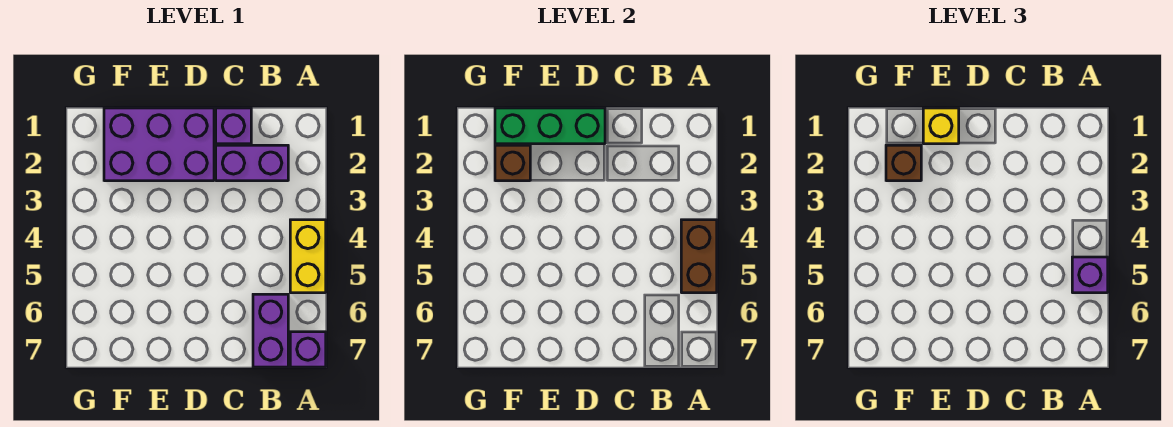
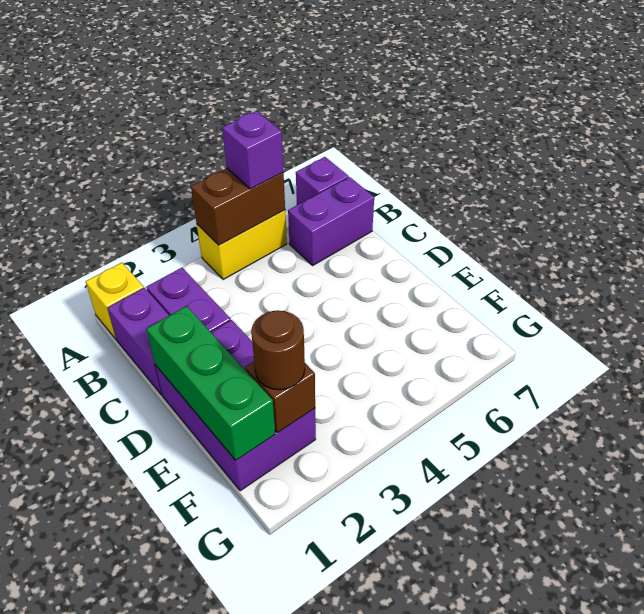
purple brick C1 level 1 -> purple brick B1:C1 level 1
yellow brick E1 level 3 -> yellow brick A1 level 1
brown brick F2 level 3 -> brown round brick F2 level 3

